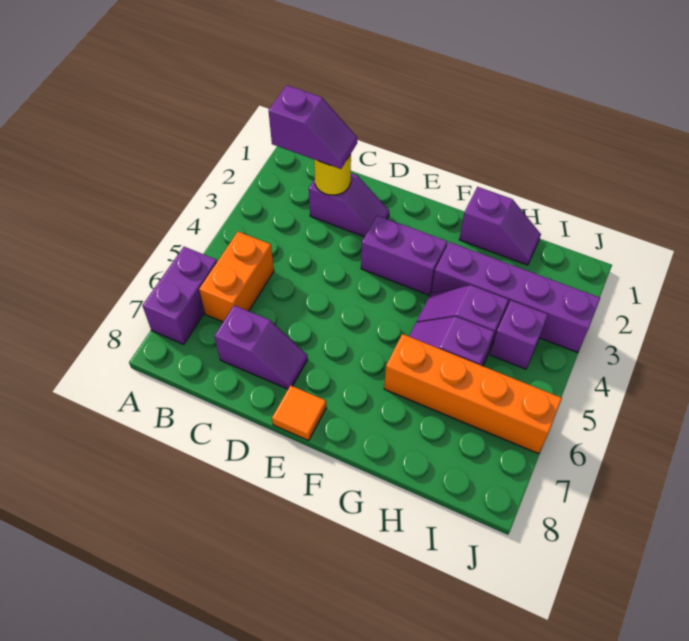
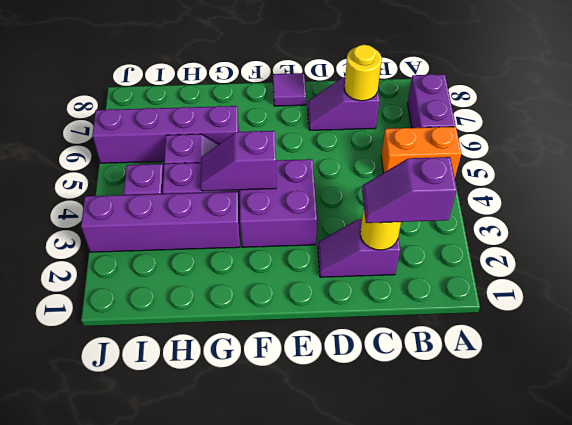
orange brick B5:B6 level 1 -> orange brick A5:B5 level 1
none -> yellow round brick C7 level 2
purple brick E3:F3 level 1 -> purple brick E3:F4 level 1
orange tile E8 level 1 -> purple tile E8 level 1
purple slope G1:H1 level 1 top G -> purple slope F4:G4 level 2 top F
orange brick G6:J6 level 1 -> purple brick G6:J6 level 1

